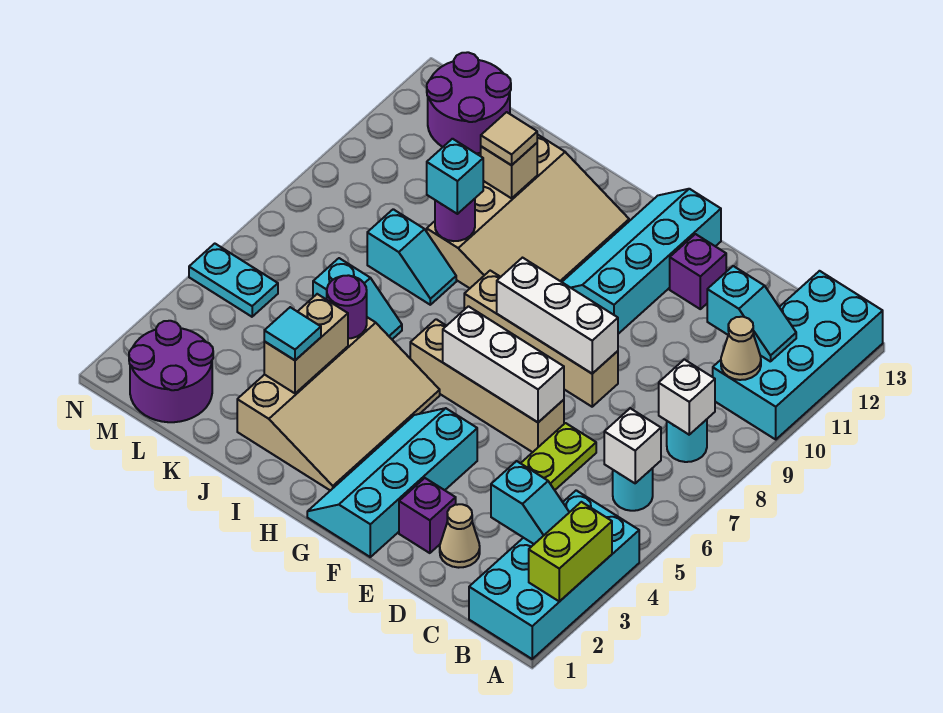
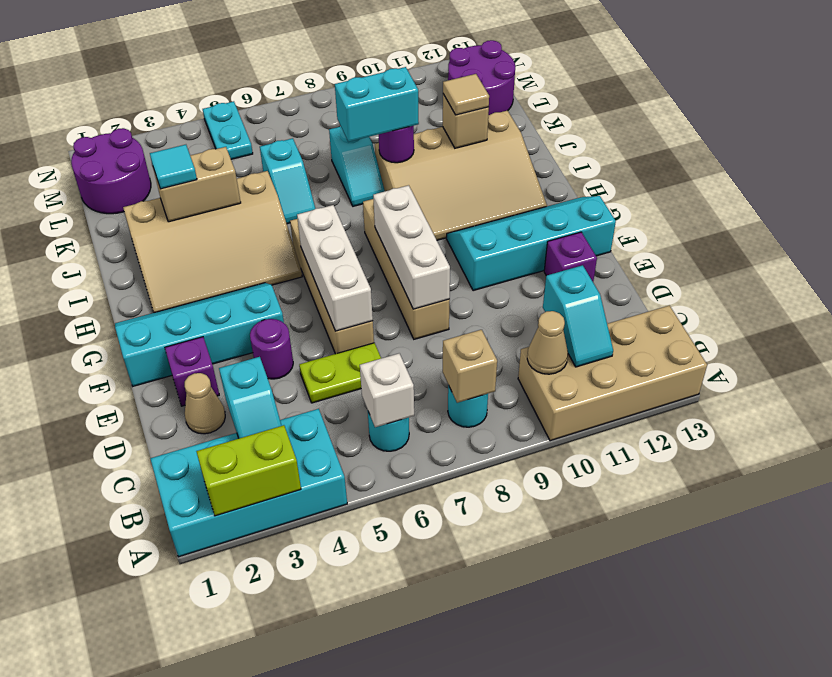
cyan brick A10:B13 level 1 -> tan brick A10:B13 level 1
white brick B8 level 2 -> tan brick B8 level 2
purple round brick J5 level 2 -> purple round brick E4 level 1
cyan brick J9 level 3 -> cyan brick J8:J9 level 3

